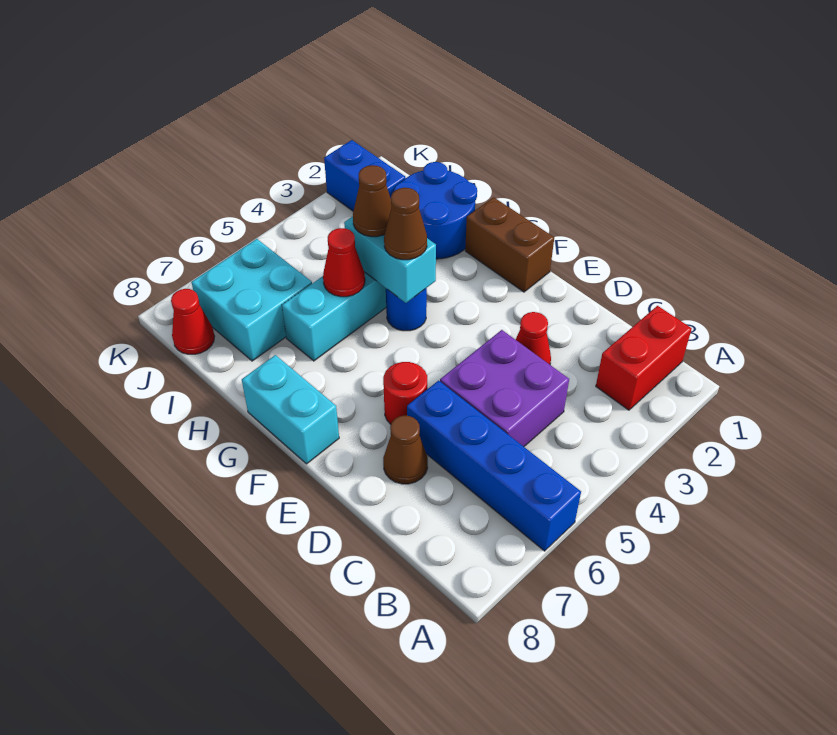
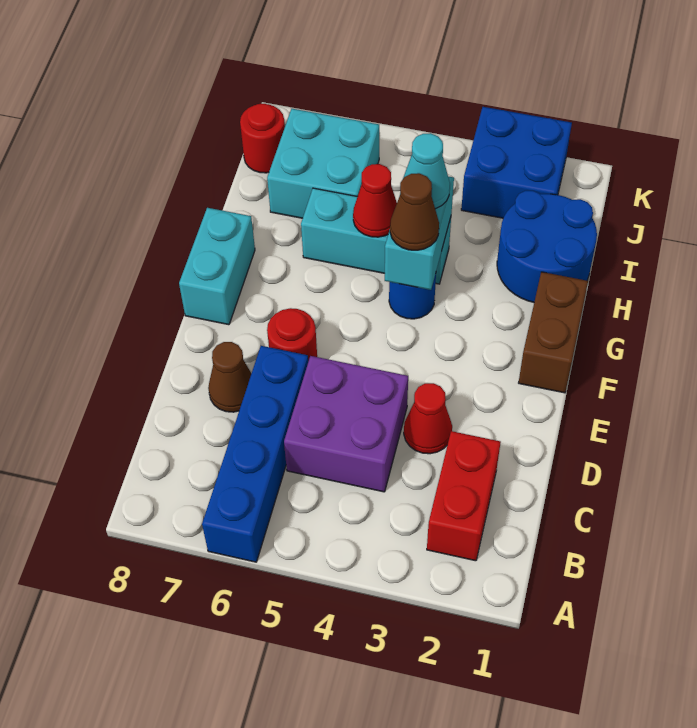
red brick B1:B2 level 1 -> red brick B2:C2 level 1
brown cone H4 level 3 -> cyan cone H4 level 3
blue brick J2:K2 level 1 -> blue brick J2:K3 level 1
red cone J8 level 1 -> red round brick J8 level 1

